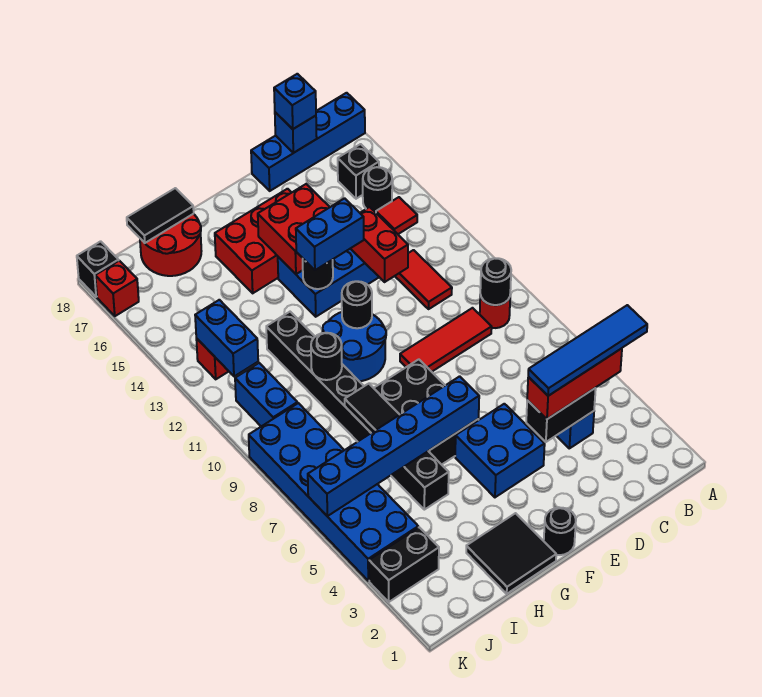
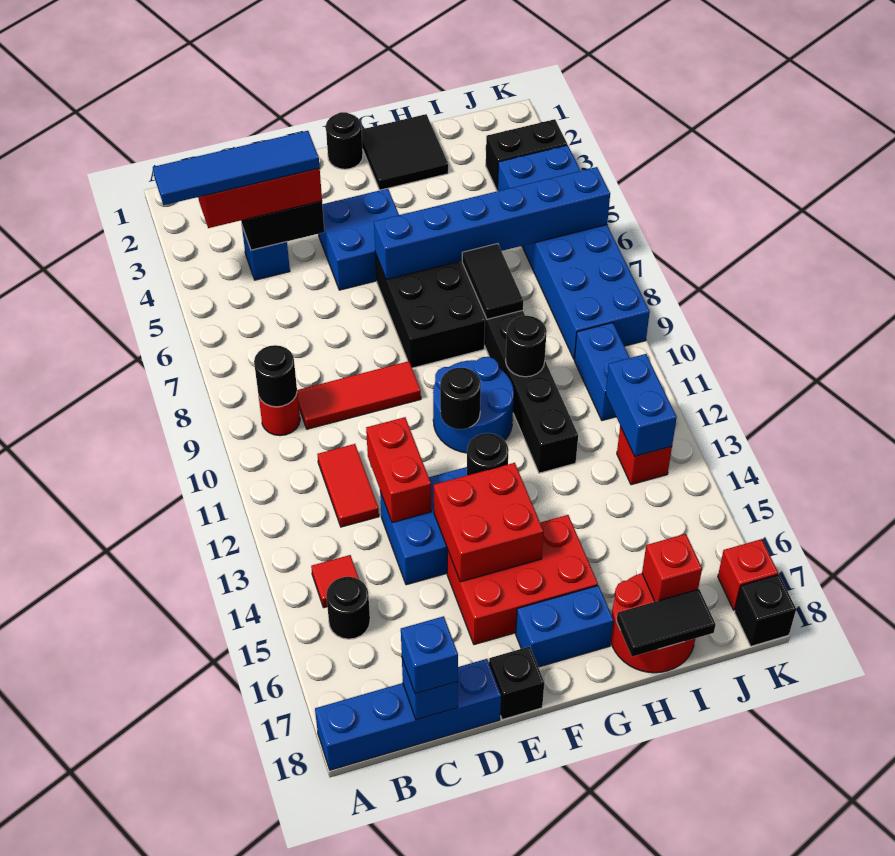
black brick B16 level 1 -> black brick E18 level 1
blue brick E13:F13 level 3 -> blue brick F17:G17 level 1
none -> red brick I17 level 2

